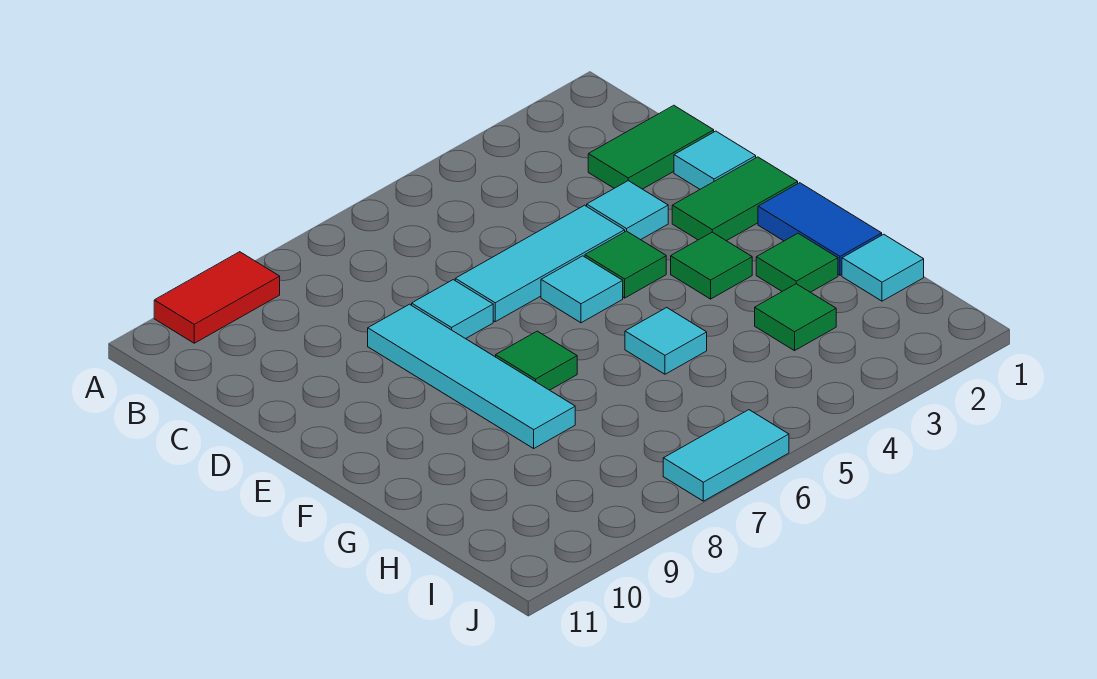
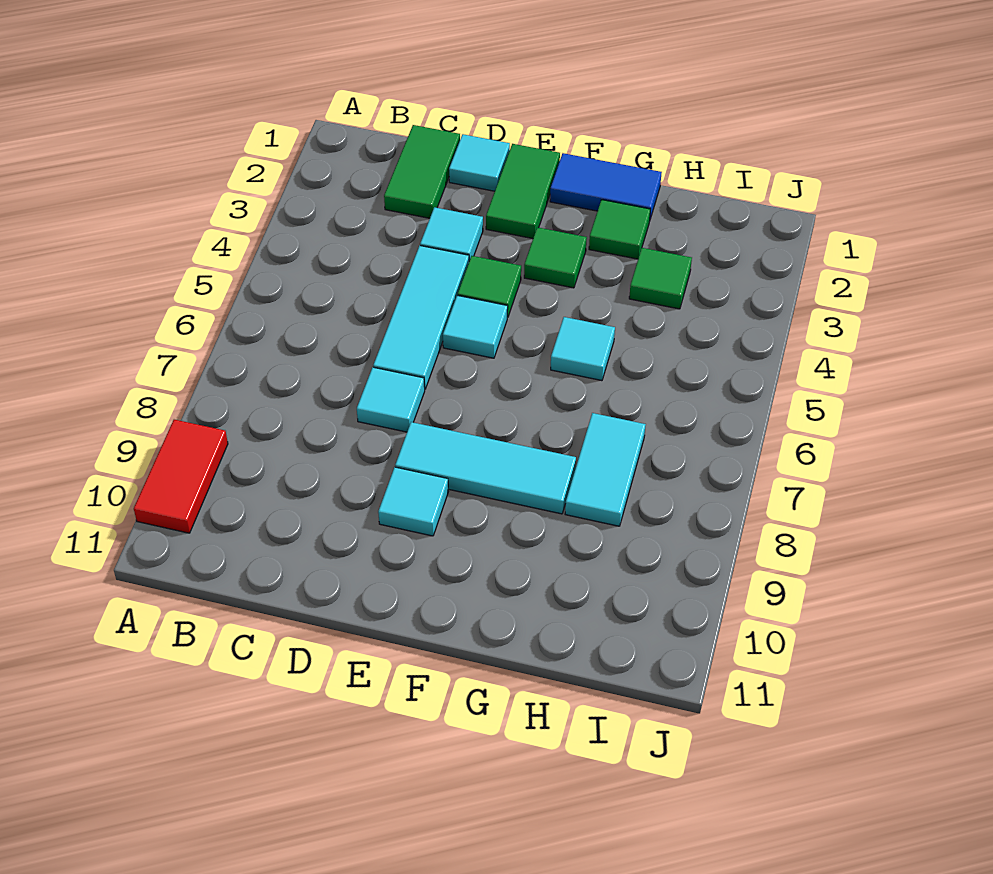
cyan tile D8:G8 level 1 -> cyan tile E8:G8 level 1
green tile F7 level 1 -> none
cyan tile H1 level 1 -> cyan tile E9 level 1
cyan tile J6:J7 level 1 -> cyan tile H7:H8 level 1

